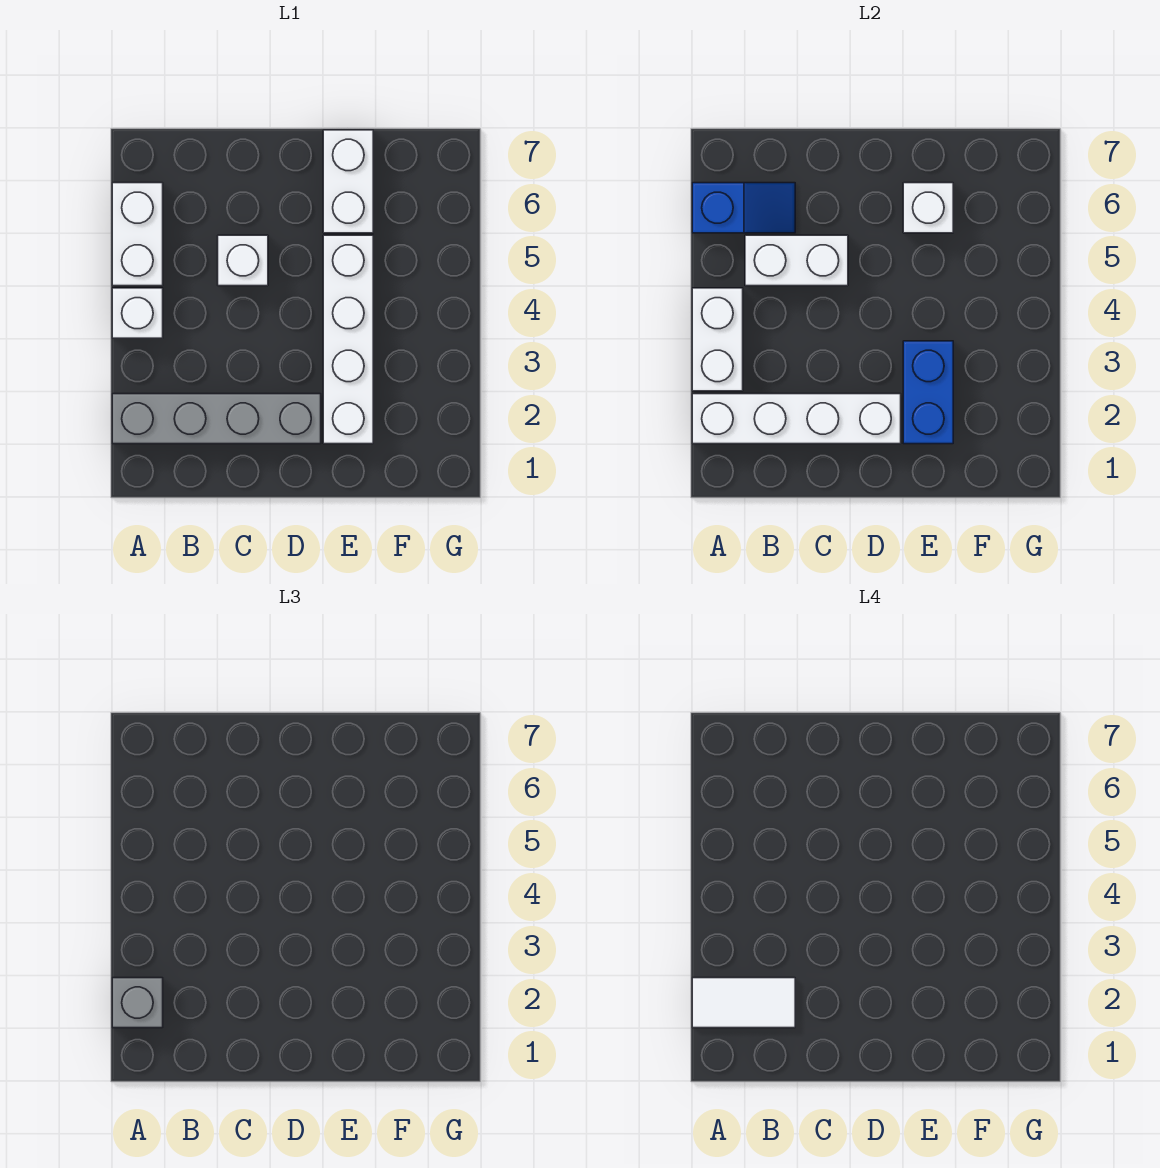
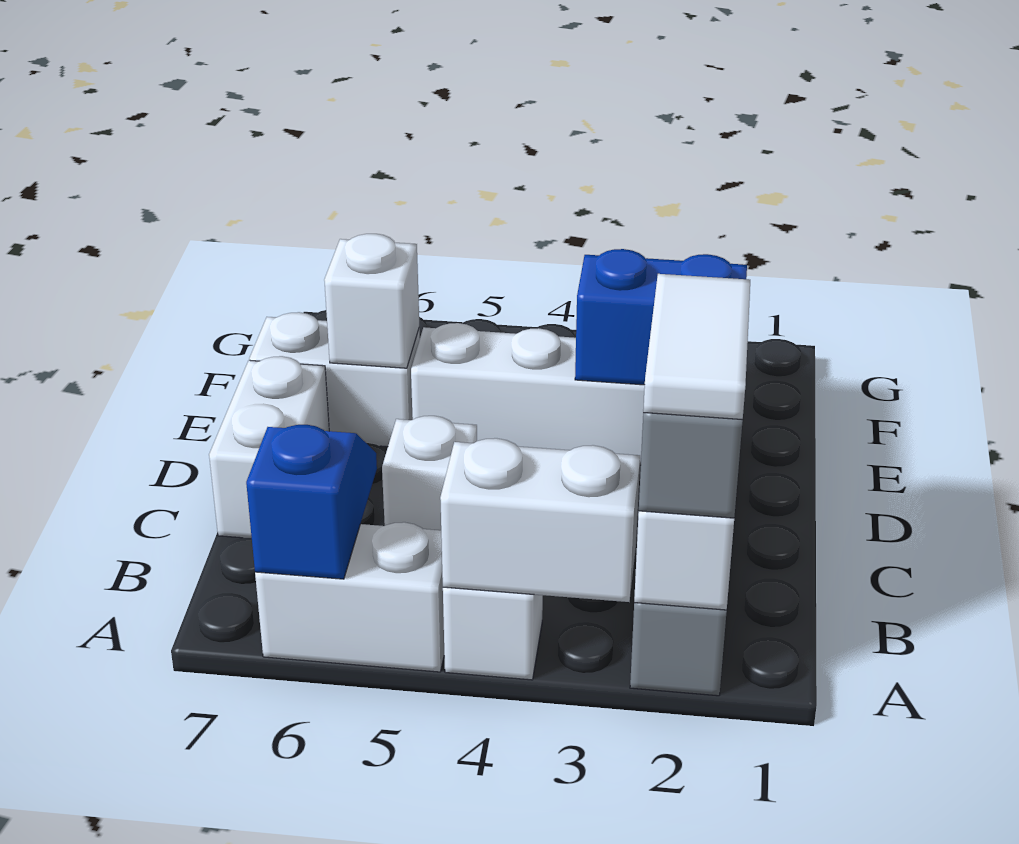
white brick B5:C5 level 2 -> white brick C7:D7 level 1

